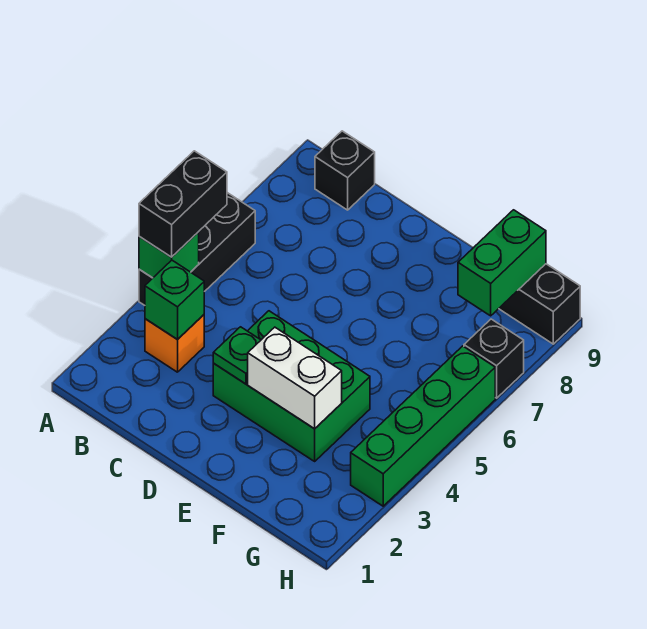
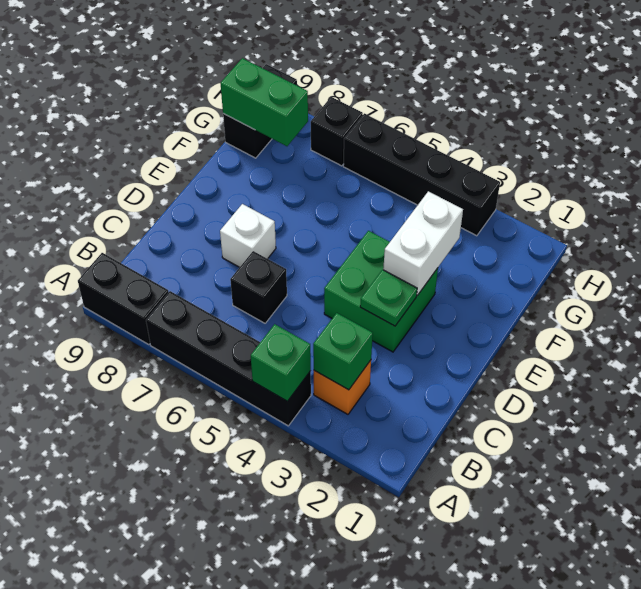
black brick A4:A6 level 1 -> black brick A4:A7 level 1
black brick A4:A5 level 3 -> black brick A8:A9 level 1
black brick B9 level 1 -> black brick C6 level 1
green brick D3:F4 level 1 -> green brick D3:E4 level 1
none -> white brick D7 level 1
green brick H3:H6 level 1 -> black brick H3:H6 level 1

